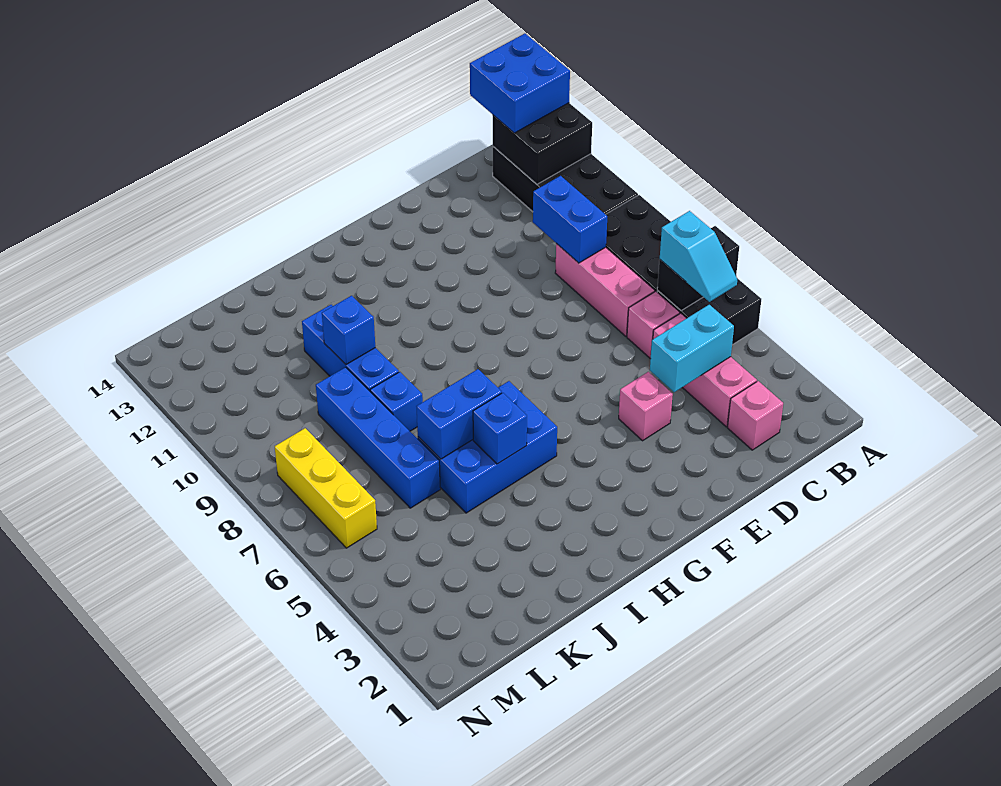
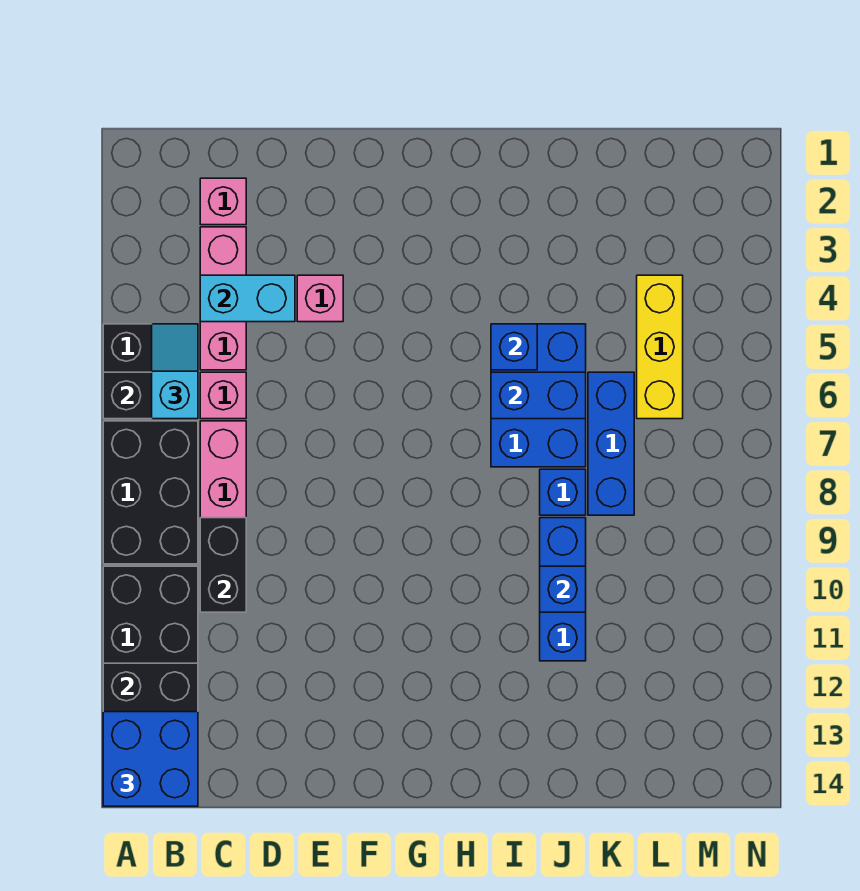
blue brick C9:C10 level 2 -> black brick C9:C10 level 2
blue brick H5:J6 level 1 -> blue brick I5:J7 level 1
blue brick K6:K9 level 1 -> blue brick K6:K8 level 1
yellow brick M6:M8 level 1 -> yellow brick L4:L6 level 1

